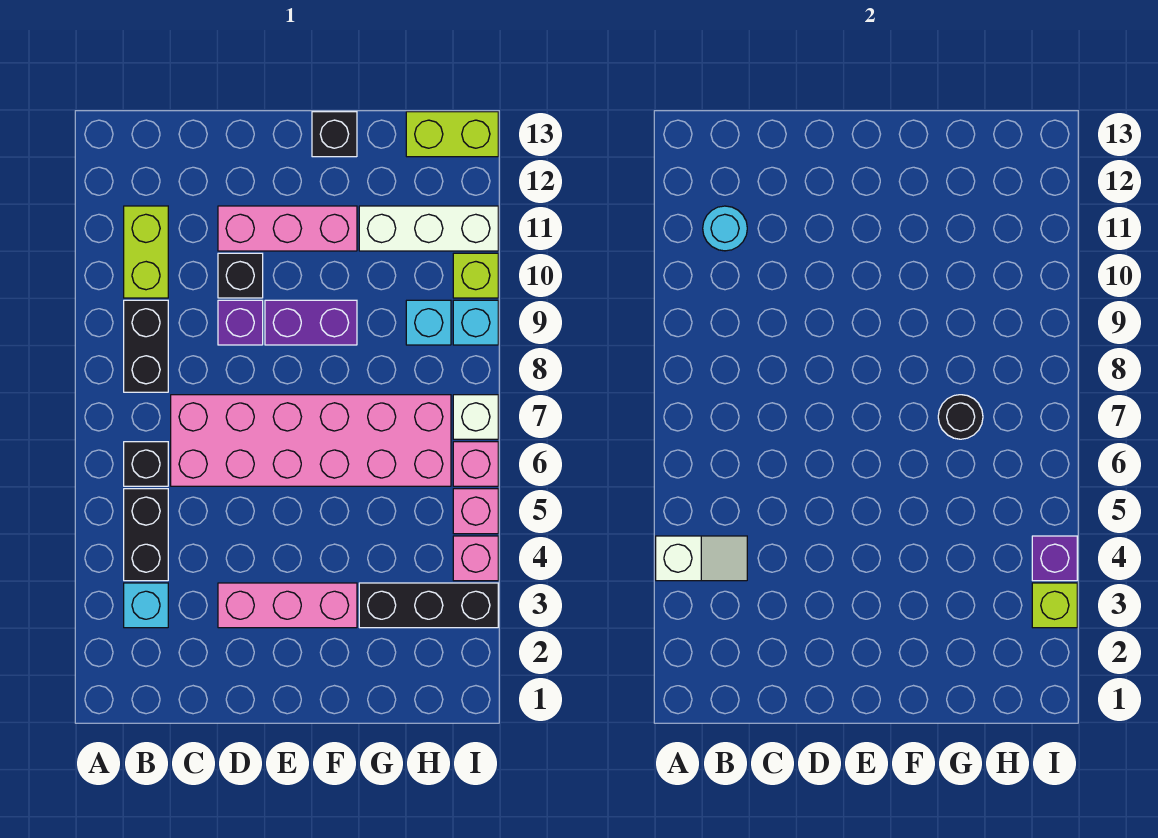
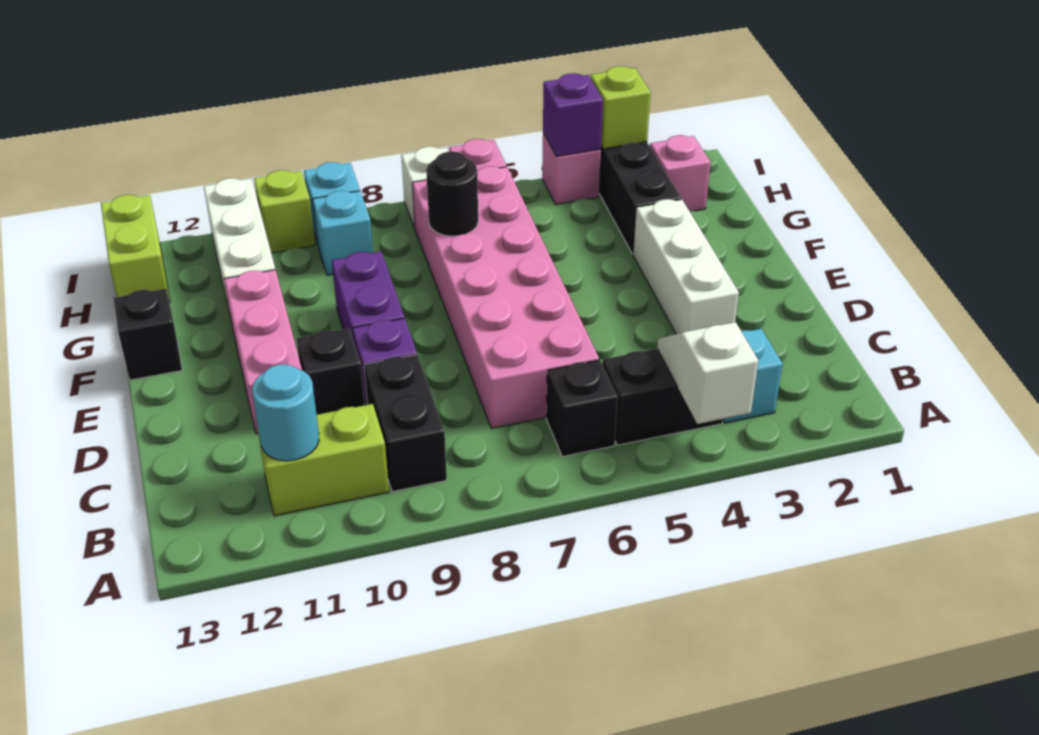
black brick B8:B9 level 1 -> black brick B9:C9 level 1
pink brick D3:F3 level 1 -> white brick D3:F3 level 1
pink brick I5 level 1 -> pink brick H2 level 1

